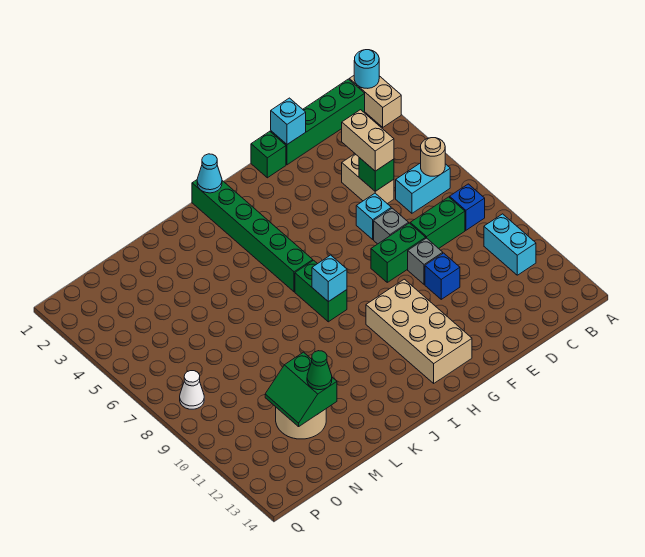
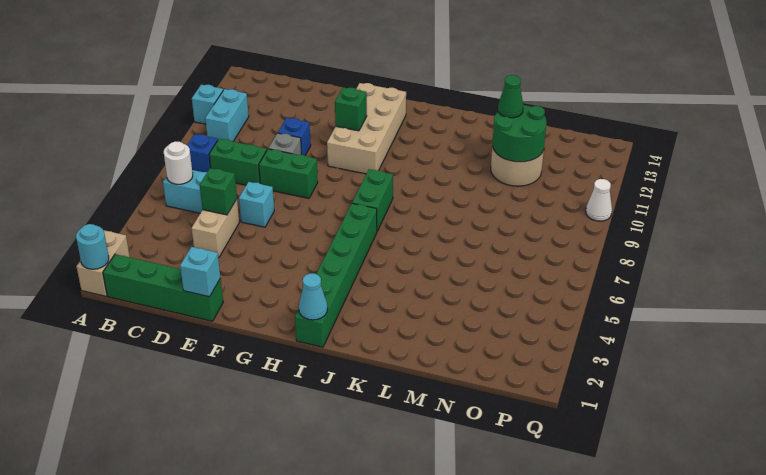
tan round brick B6 level 2 -> white round brick B6 level 2
tan brick D4:D5 level 3 -> none
grey brick E7 level 1 -> none
green brick F1 level 1 -> green brick G11 level 2
cyan brick I8 level 2 -> cyan brick A11 level 1
green slope M11:N12 level 2 top M -> green round brick M11:N12 level 2
white cone P8 level 1 -> white cone Q10 level 1

